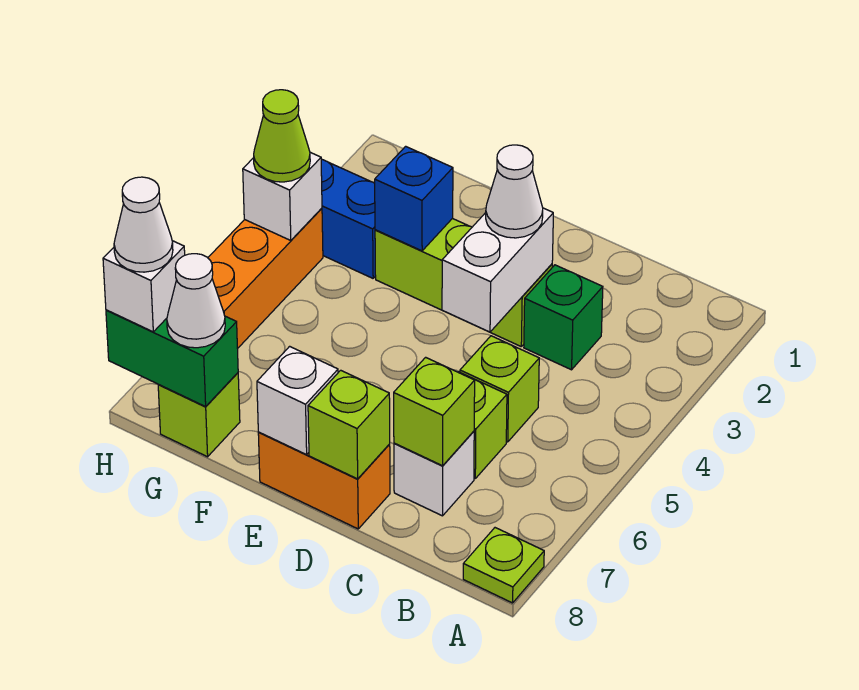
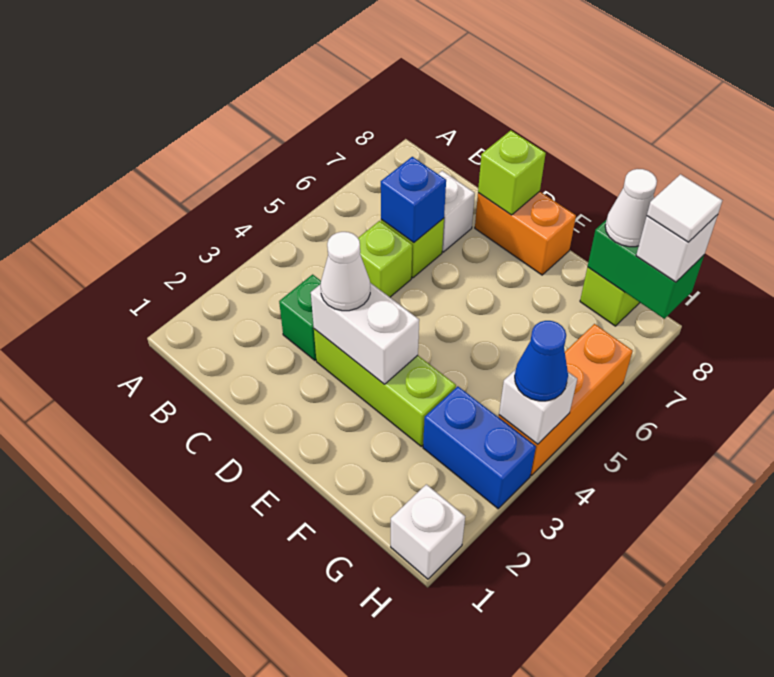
lime plate A8 level 1 -> none
lime brick C7 level 2 -> none
white brick D3:D4 level 2 -> white brick D3:E3 level 2
white brick E8 level 2 -> white brick H1 level 1
blue brick F3 level 2 -> blue brick C6 level 2
lime cone H4 level 3 -> blue cone H4 level 3
white cone H8 level 4 -> white tile H8 level 4

